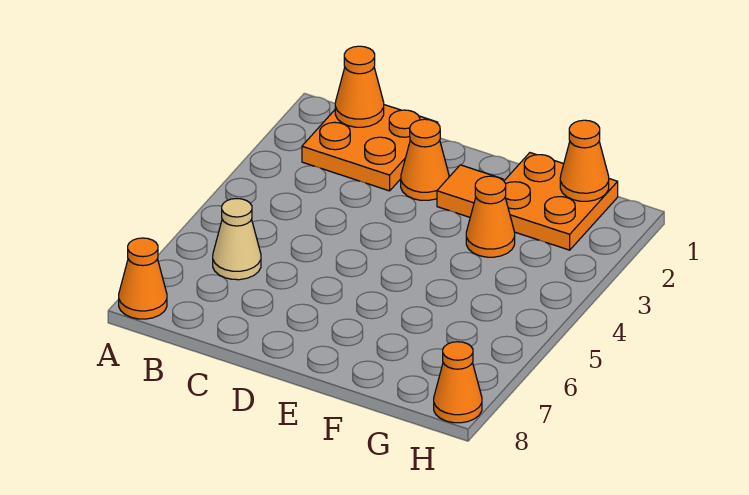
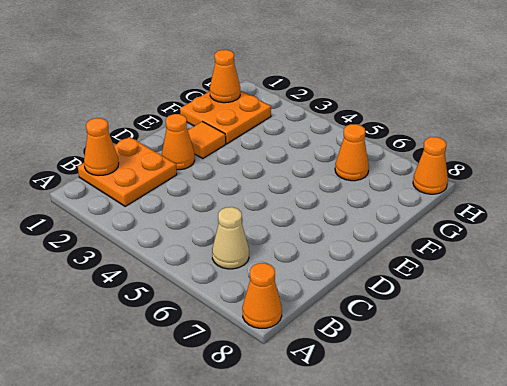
orange cone F3 level 1 -> orange cone G6 level 1

